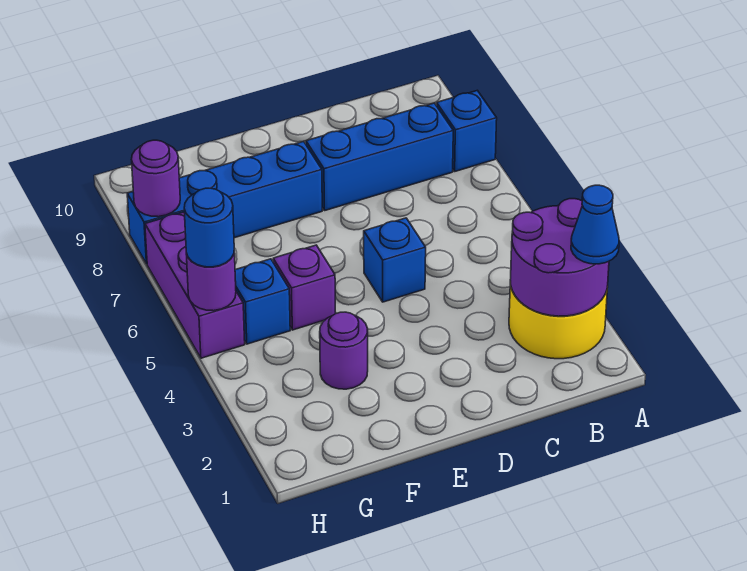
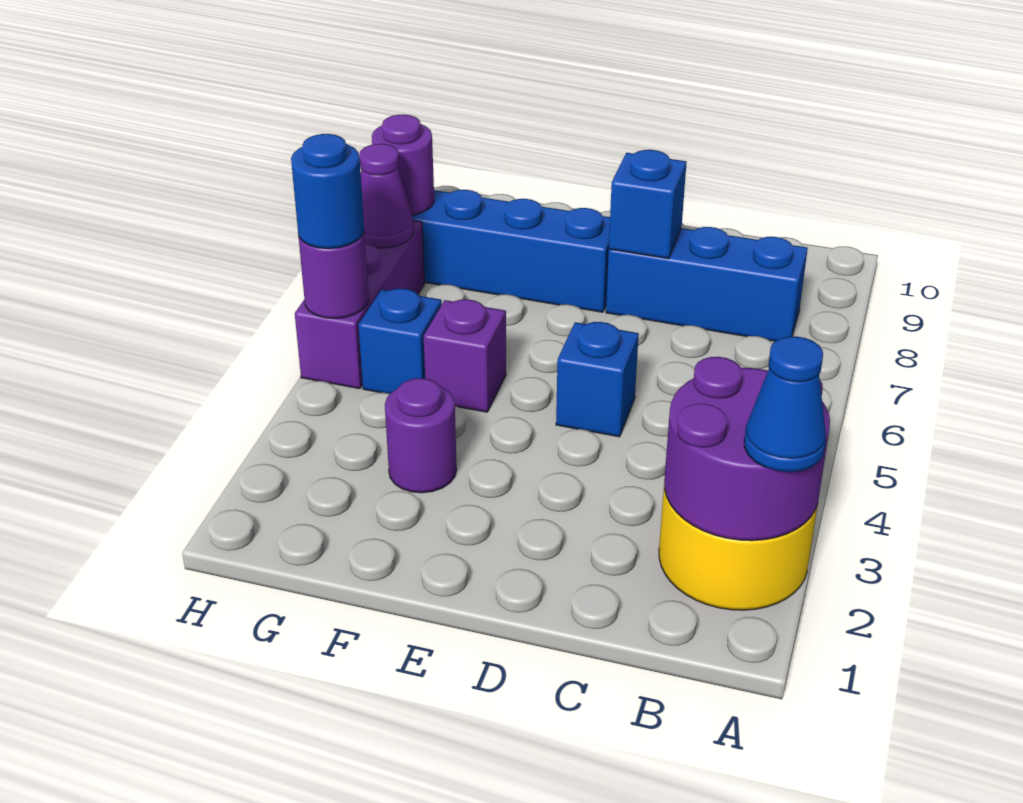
blue brick A8 level 1 -> blue brick D8 level 2
none -> purple cone H7 level 2

